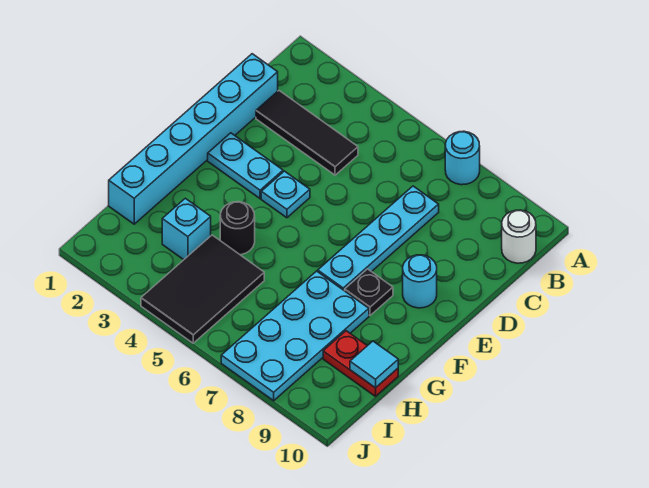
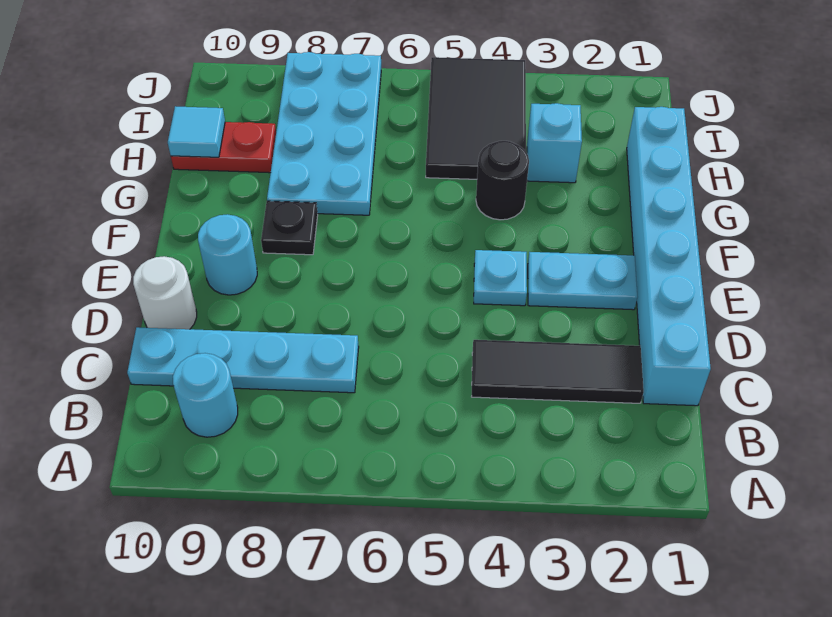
cyan round brick A7 level 1 -> cyan round brick B9 level 1
white round brick B10 level 1 -> white round brick D10 level 1
cyan plate C7:F7 level 1 -> cyan plate C7:C10 level 1

